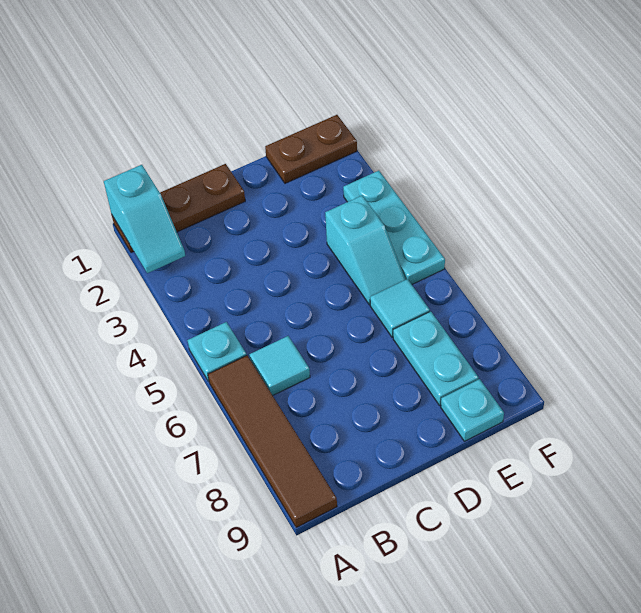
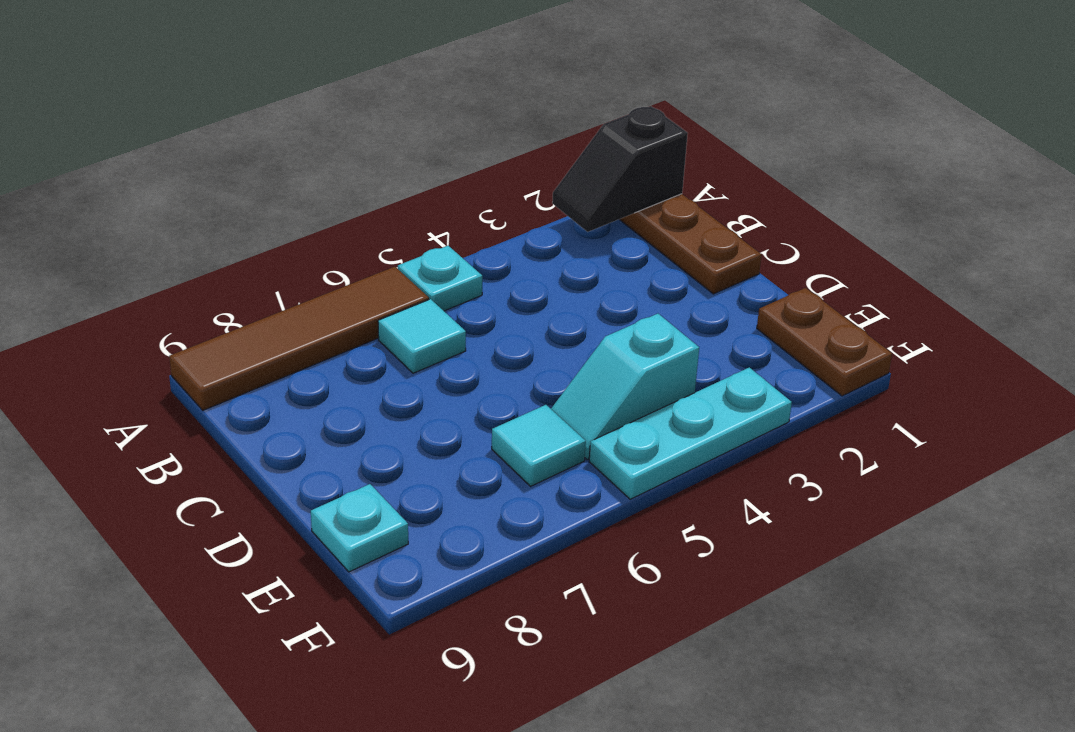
cyan slope A1:A2 level 2 top 1 -> black slope A1:A2 level 2 top 1
cyan plate E7:E8 level 1 -> none

